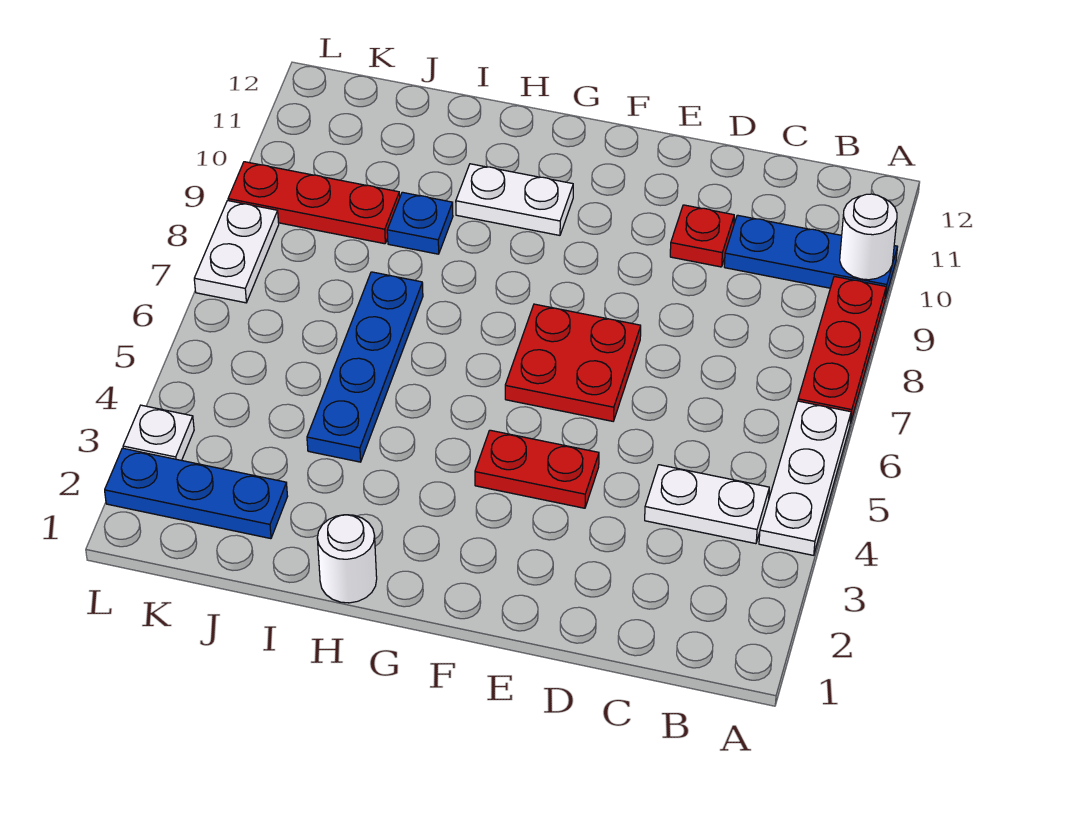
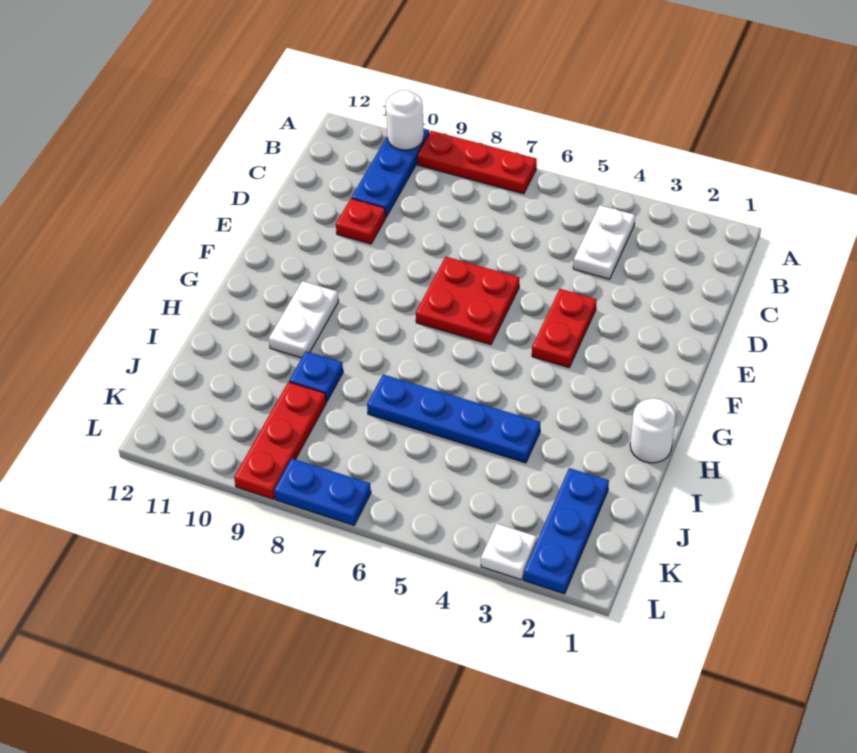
white plate A4:A6 level 1 -> none
white plate L7:L8 level 1 -> blue plate L7:L8 level 1

